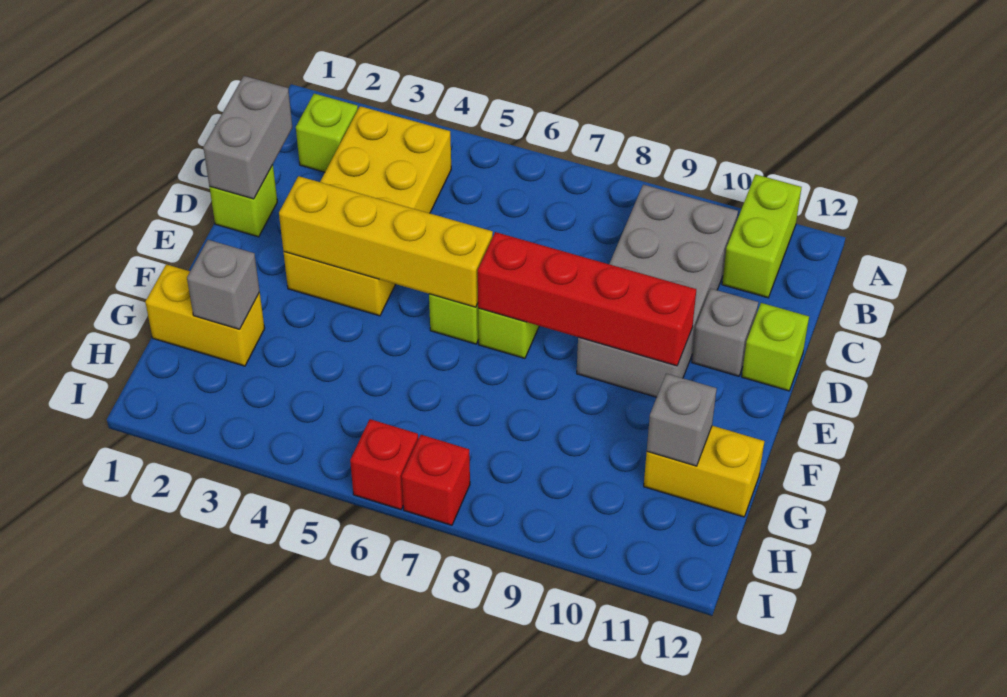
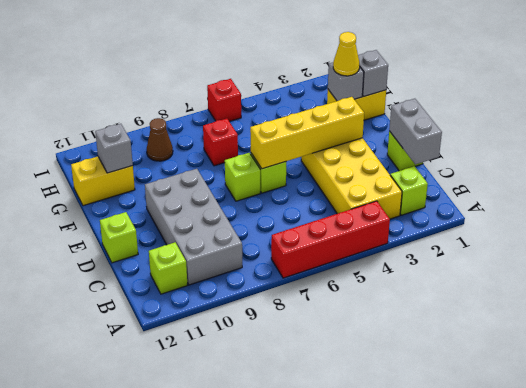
lime brick A11:B11 level 1 -> lime brick B11 level 1
grey brick D11 level 1 -> grey brick G1 level 2
red brick E7:E10 level 2 -> red brick A4:A7 level 1
none -> yellow cone G2 level 3
none -> brown cone H9 level 1
red brick I7 level 1 -> red brick G7 level 1

